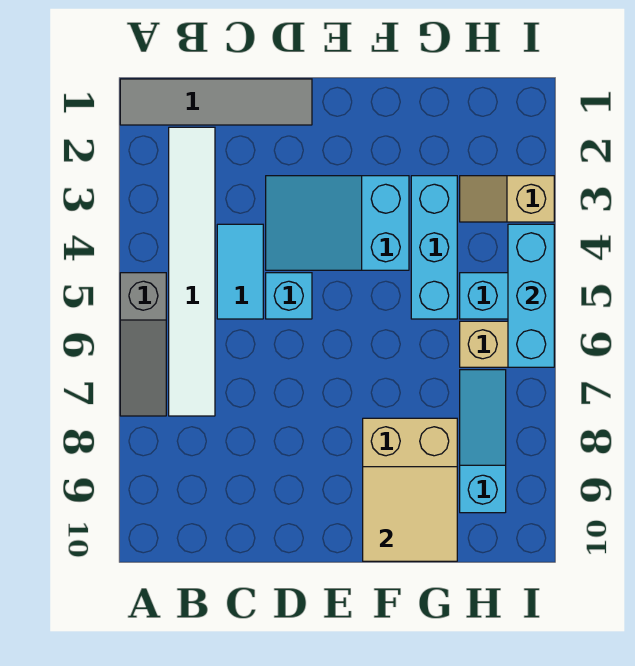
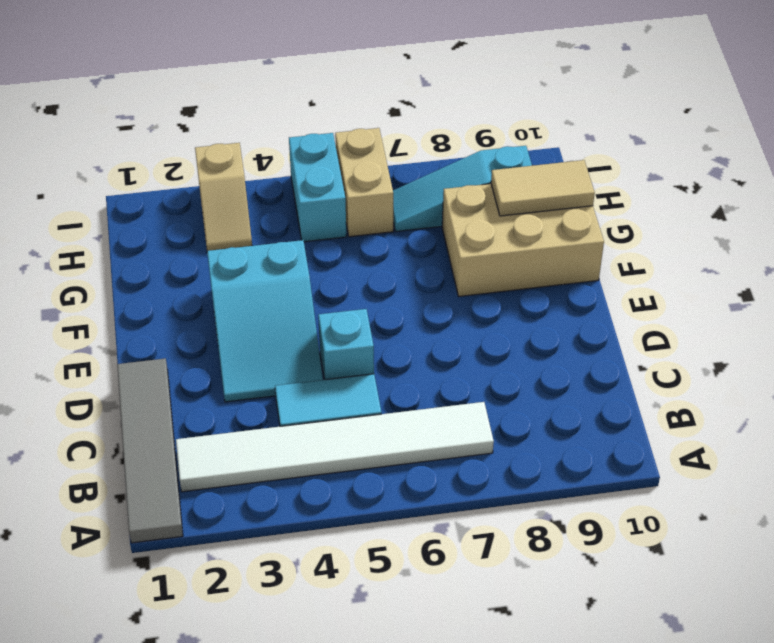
grey slope A5:A7 level 1 top 5 -> none
tan tile F9:G10 level 2 -> tan tile G9:G10 level 2
cyan brick G3:G5 level 1 -> none
cyan brick I4:I6 level 2 -> none

